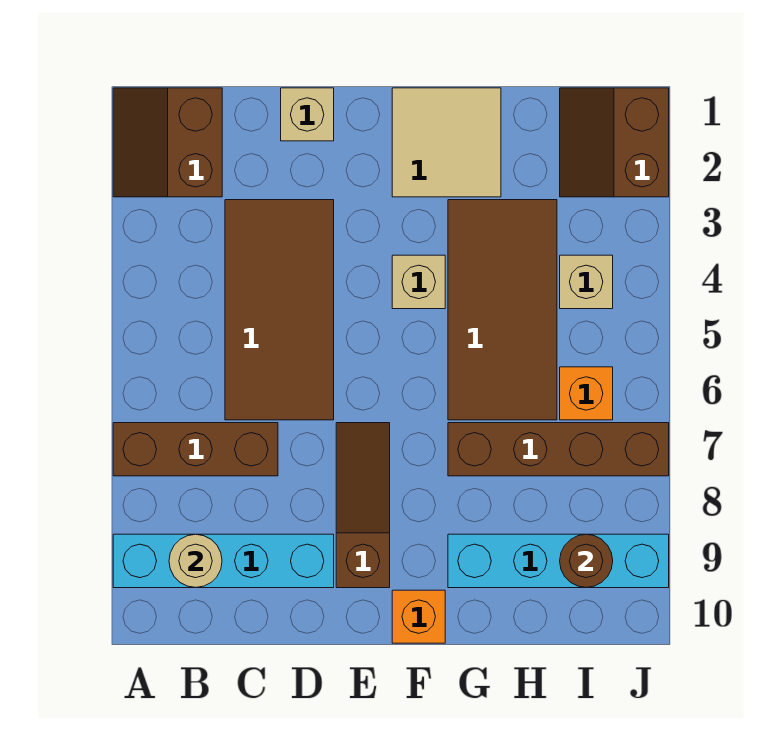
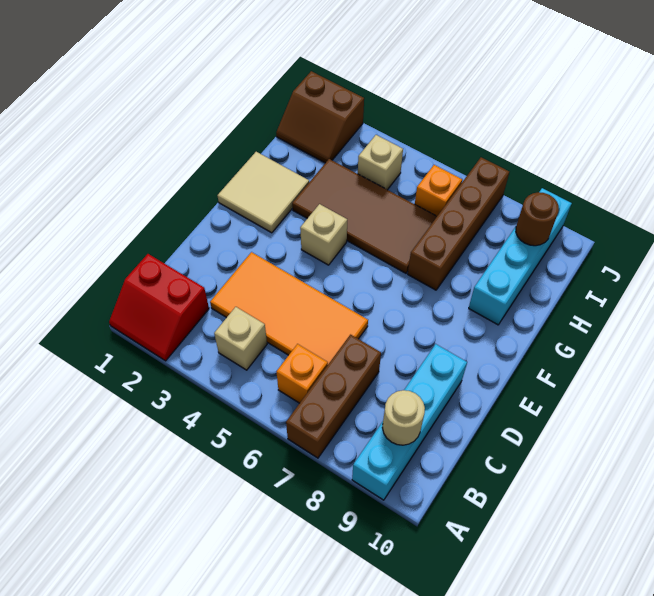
brown slope A1:B2 level 1 top B -> red slope A1:B2 level 1 top B
brown tile C3:D6 level 1 -> orange tile C3:D6 level 1
tan brick D1 level 1 -> tan brick B4 level 1
brown slope E7:E9 level 1 top 9 -> none
orange brick F10 level 1 -> orange brick B6 level 1

